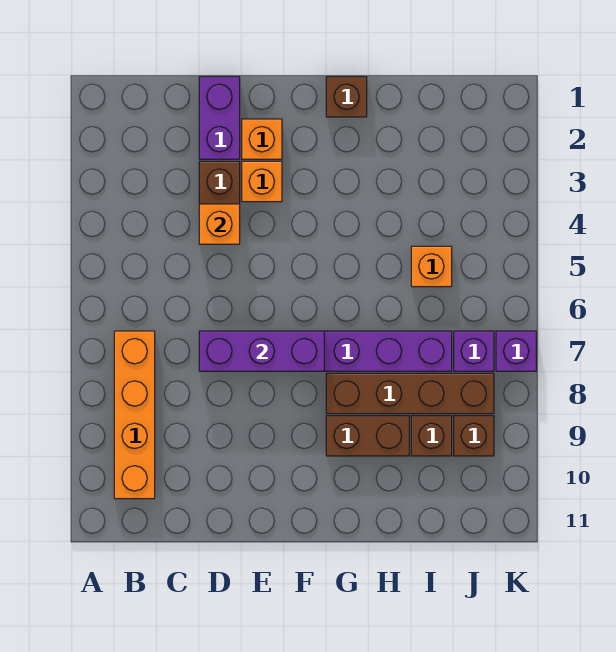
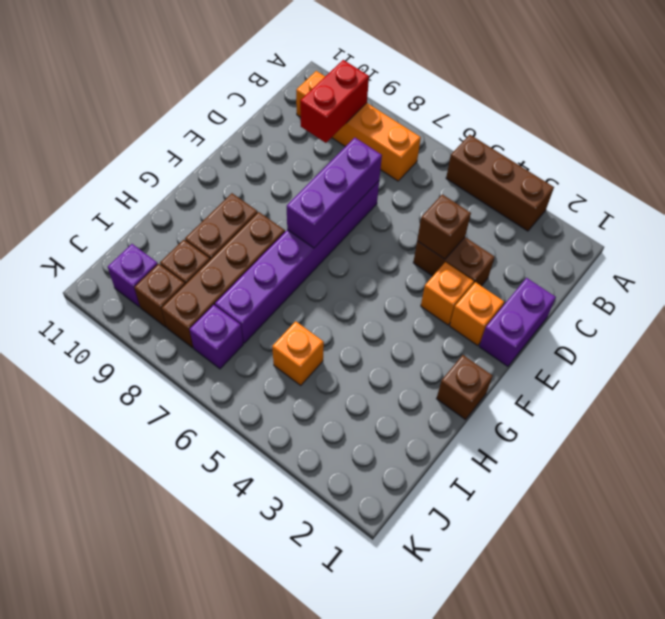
none -> brown brick A3:A5 level 1
none -> red brick B9:C9 level 2
purple brick D1:D2 level 1 -> purple brick D1:E1 level 1
orange brick D4 level 2 -> brown brick D4 level 2
purple brick K7 level 1 -> purple brick J10 level 1

